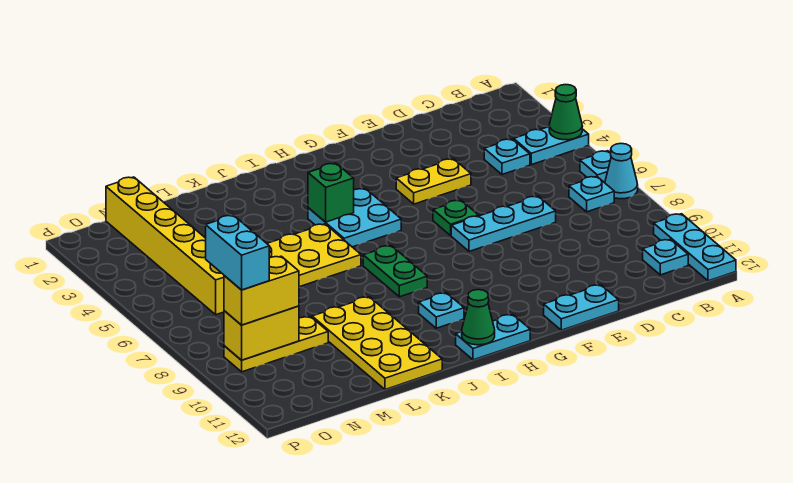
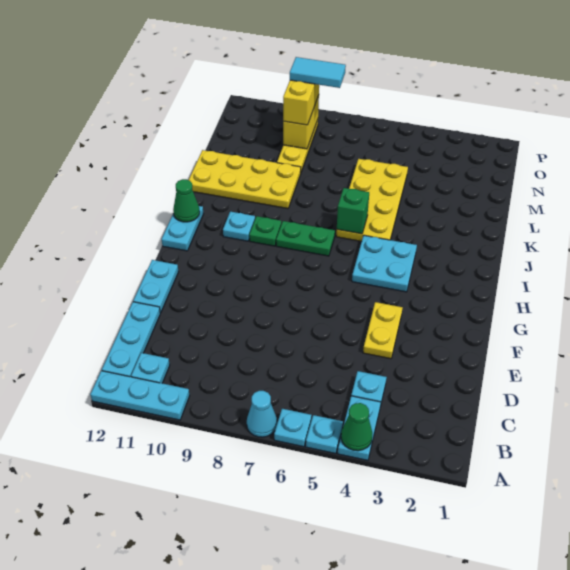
cyan plate B7 level 1 -> cyan plate A5 level 1
cyan plate D7:F7 level 1 -> cyan plate B12:D12 level 1
green plate F6 level 1 -> green plate I9 level 1
green brick I4 level 2 -> green brick J6 level 2
yellow brick N1:N6 level 1 -> none
cyan brick O8:O9 level 4 -> cyan tile O8:O9 level 4

